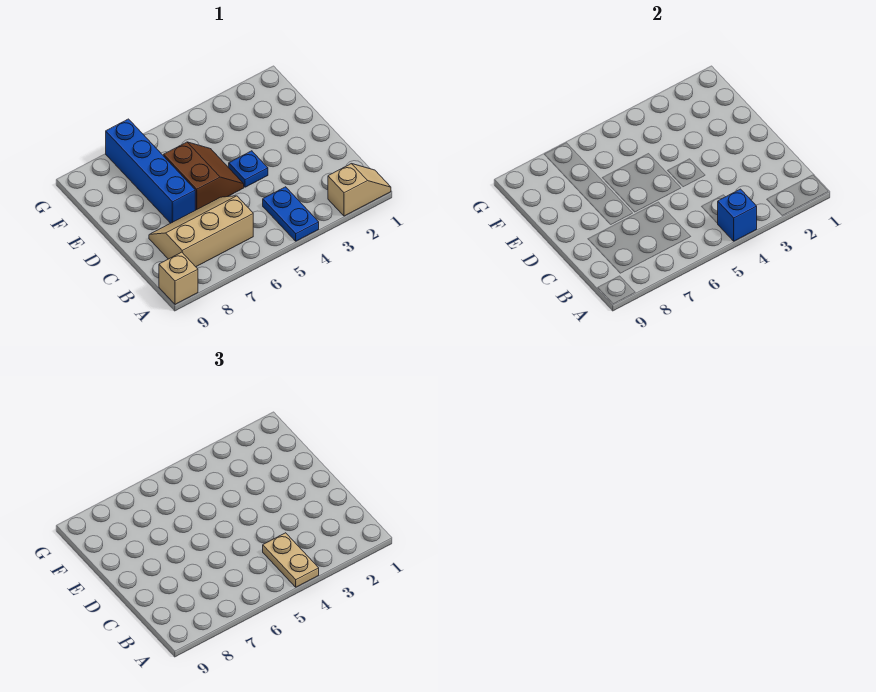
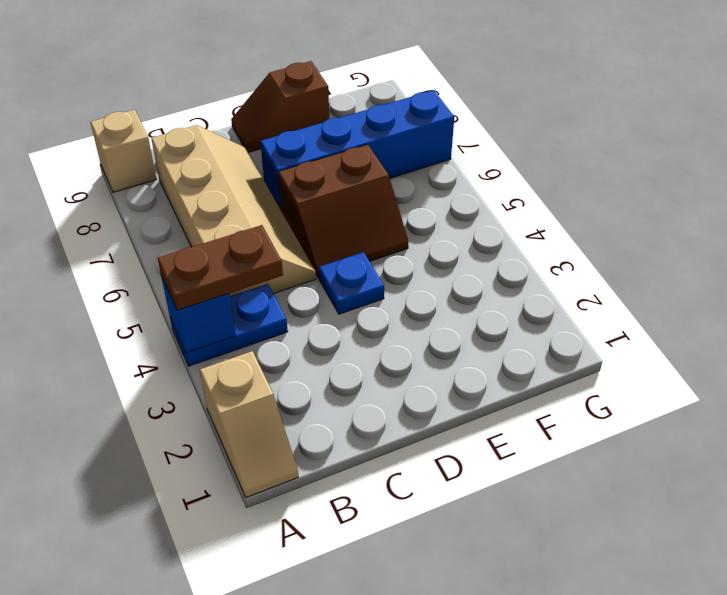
tan plate A4:B4 level 3 -> brown plate A4:B4 level 3
tan slope B6:C8 level 1 top B -> tan slope B5:C8 level 1 top B
none -> brown slope D9:E9 level 1 top E

